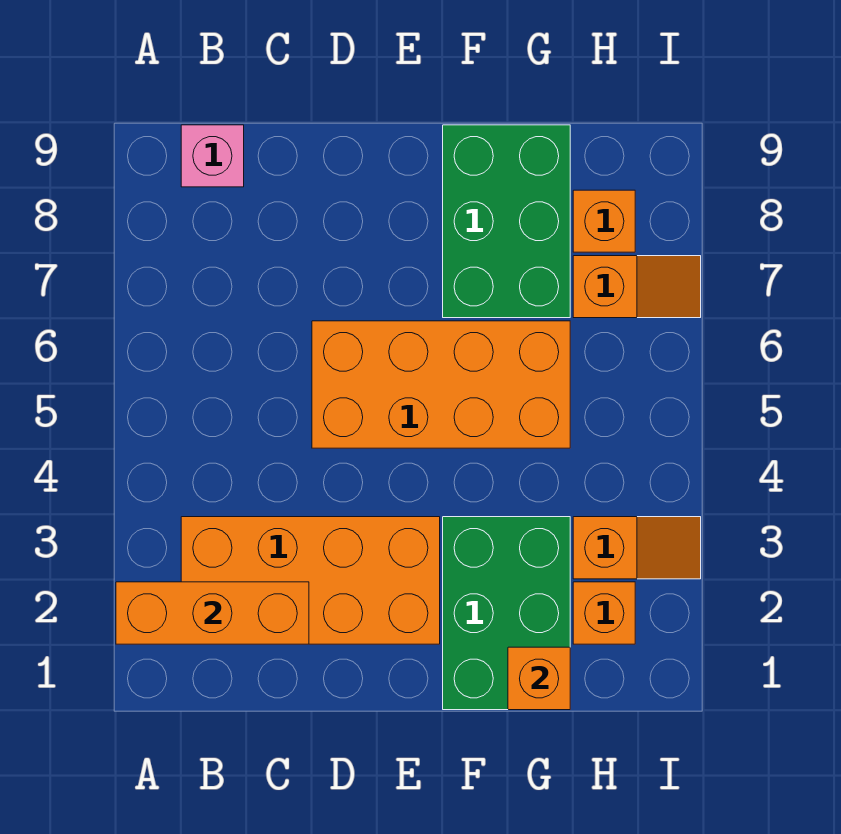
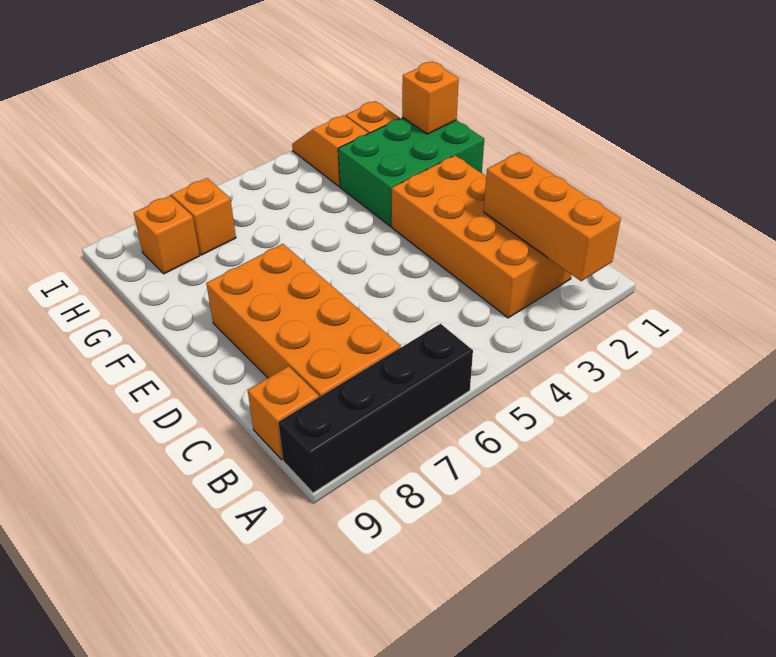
none -> black brick A6:A9 level 1
pink brick B9 level 1 -> orange brick B9 level 1
orange brick D5:G6 level 1 -> orange brick B7:E8 level 1
green brick F7:G9 level 1 -> none

